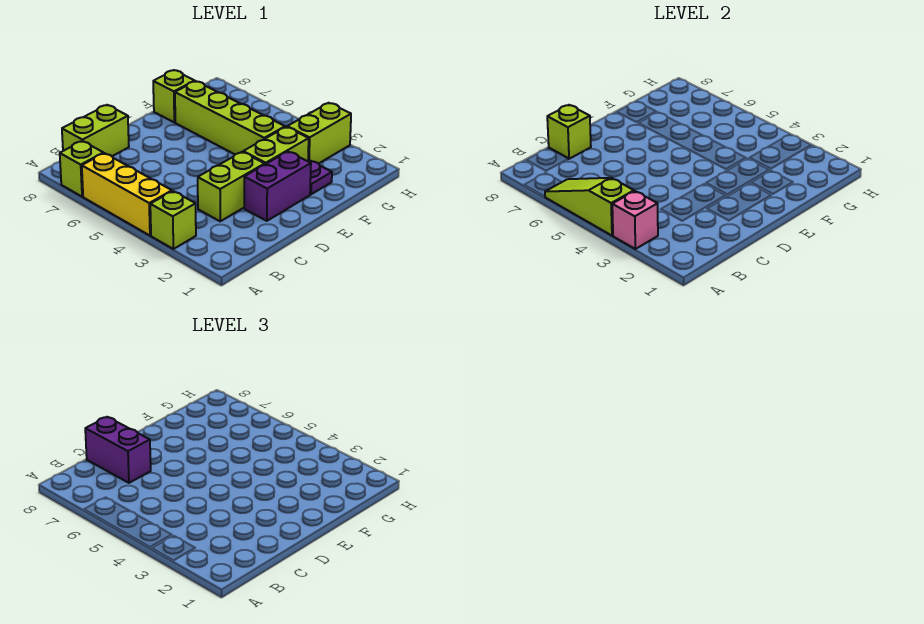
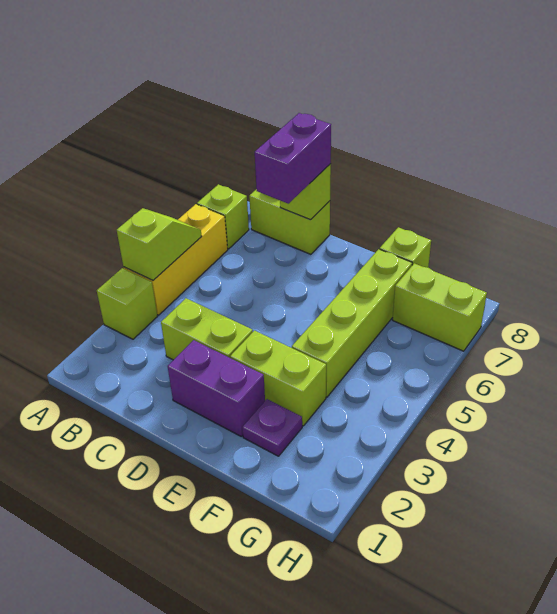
pink brick A3 level 2 -> none
lime slope A4:A6 level 2 top 4 -> lime slope A4:A5 level 2 top 4
lime brick G3:H3 level 1 -> lime brick G7:H7 level 1

